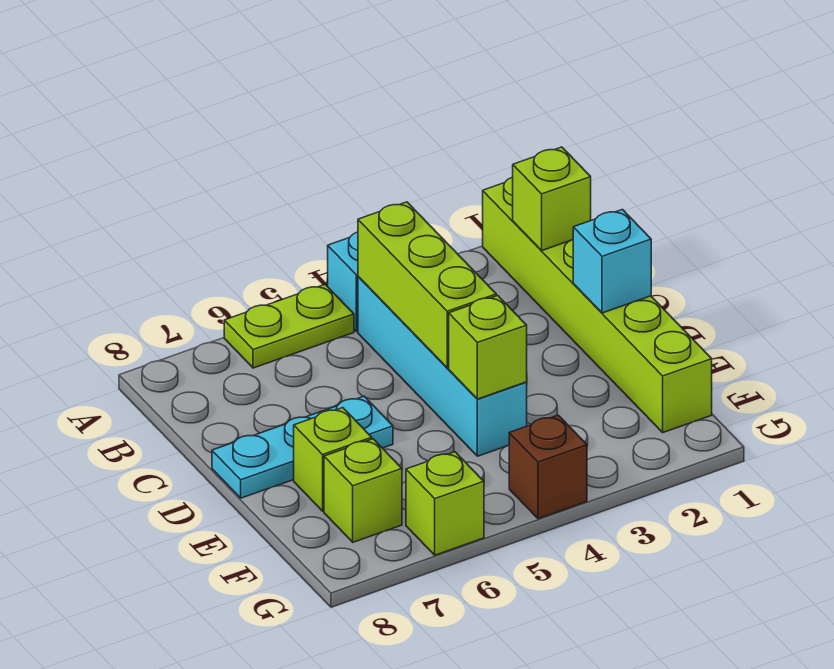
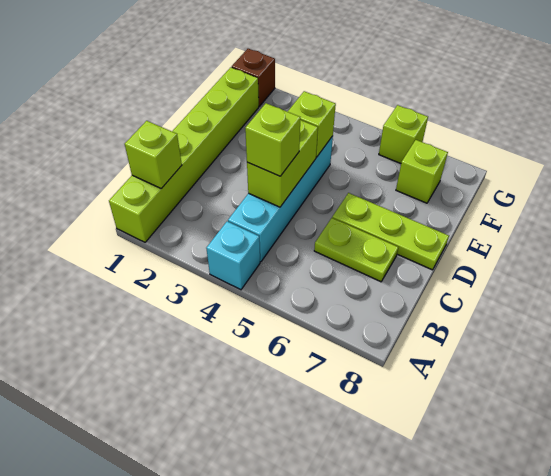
lime plate A5:A6 level 1 -> lime plate C6:C7 level 1
lime brick B4:D4 level 2 -> lime brick C4:D4 level 2
cyan brick D1 level 2 -> none
cyan plate D6:D8 level 1 -> lime plate D6:D8 level 1
lime brick E7 level 1 -> lime brick C4 level 3
brown brick G4 level 1 -> brown brick G1 level 1

